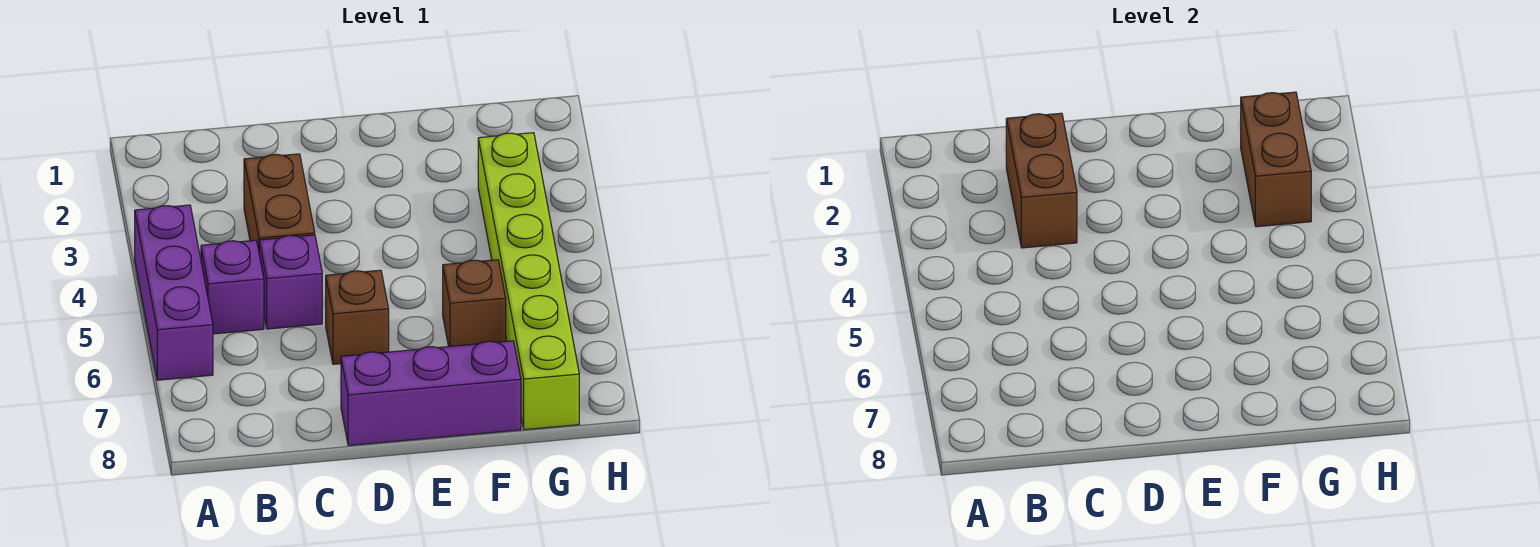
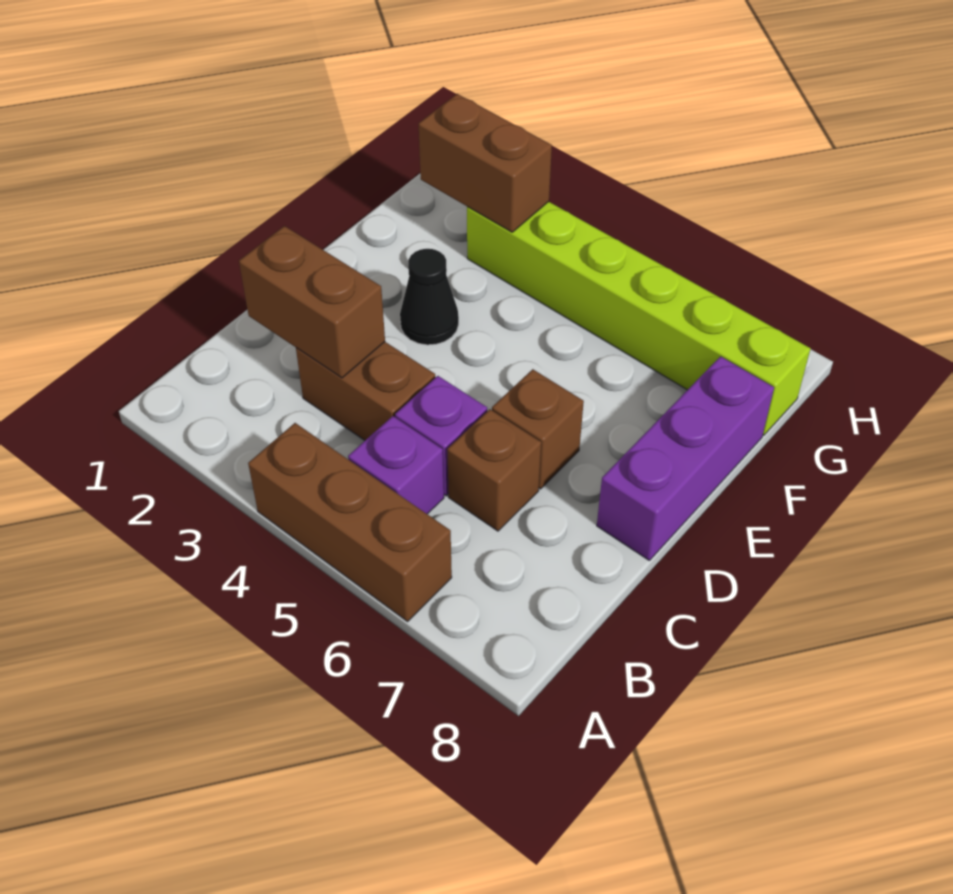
purple brick A4:A6 level 1 -> brown brick A4:A6 level 1
none -> black cone E3 level 1
brown brick F6 level 1 -> brown brick C6 level 1

